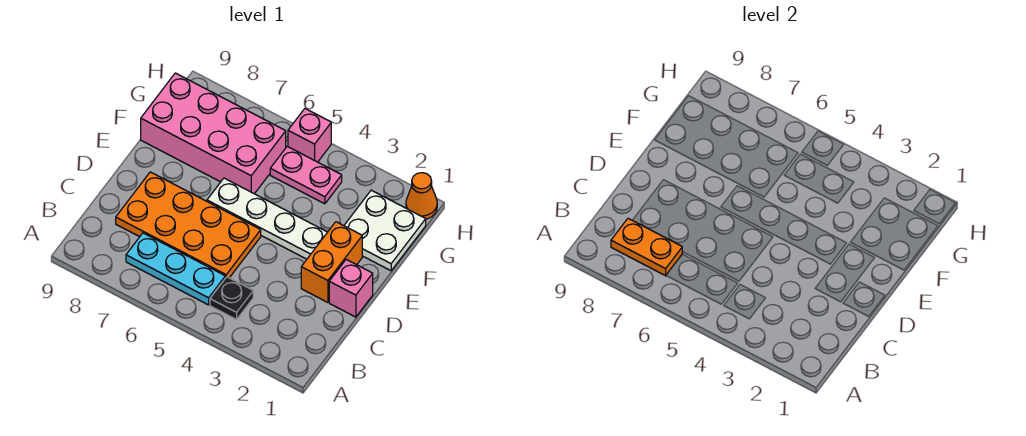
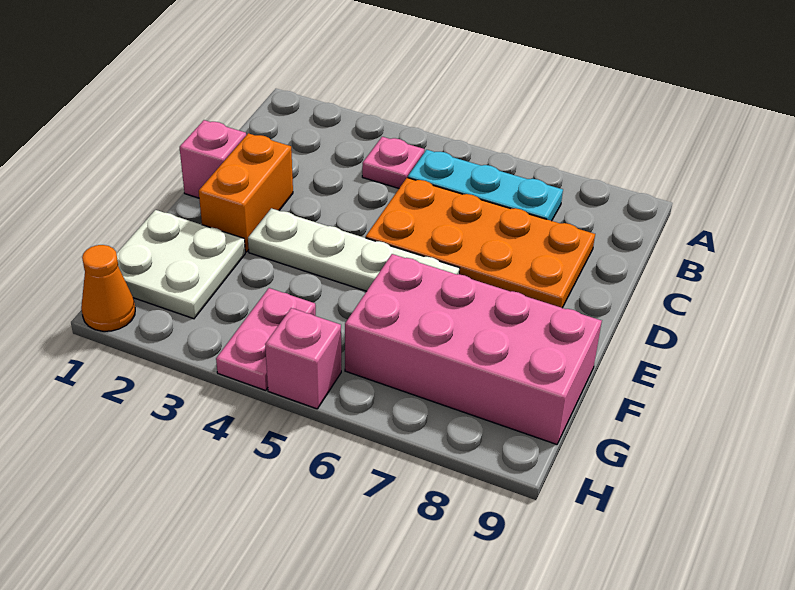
black plate B4 level 1 -> pink plate B4 level 1
orange plate B7:B8 level 2 -> none
pink plate G4:G5 level 1 -> pink plate G4:H4 level 1

